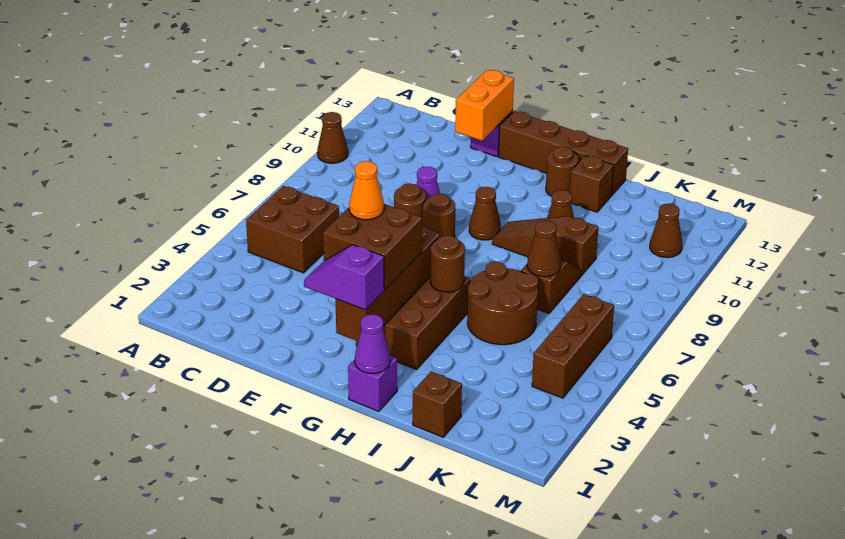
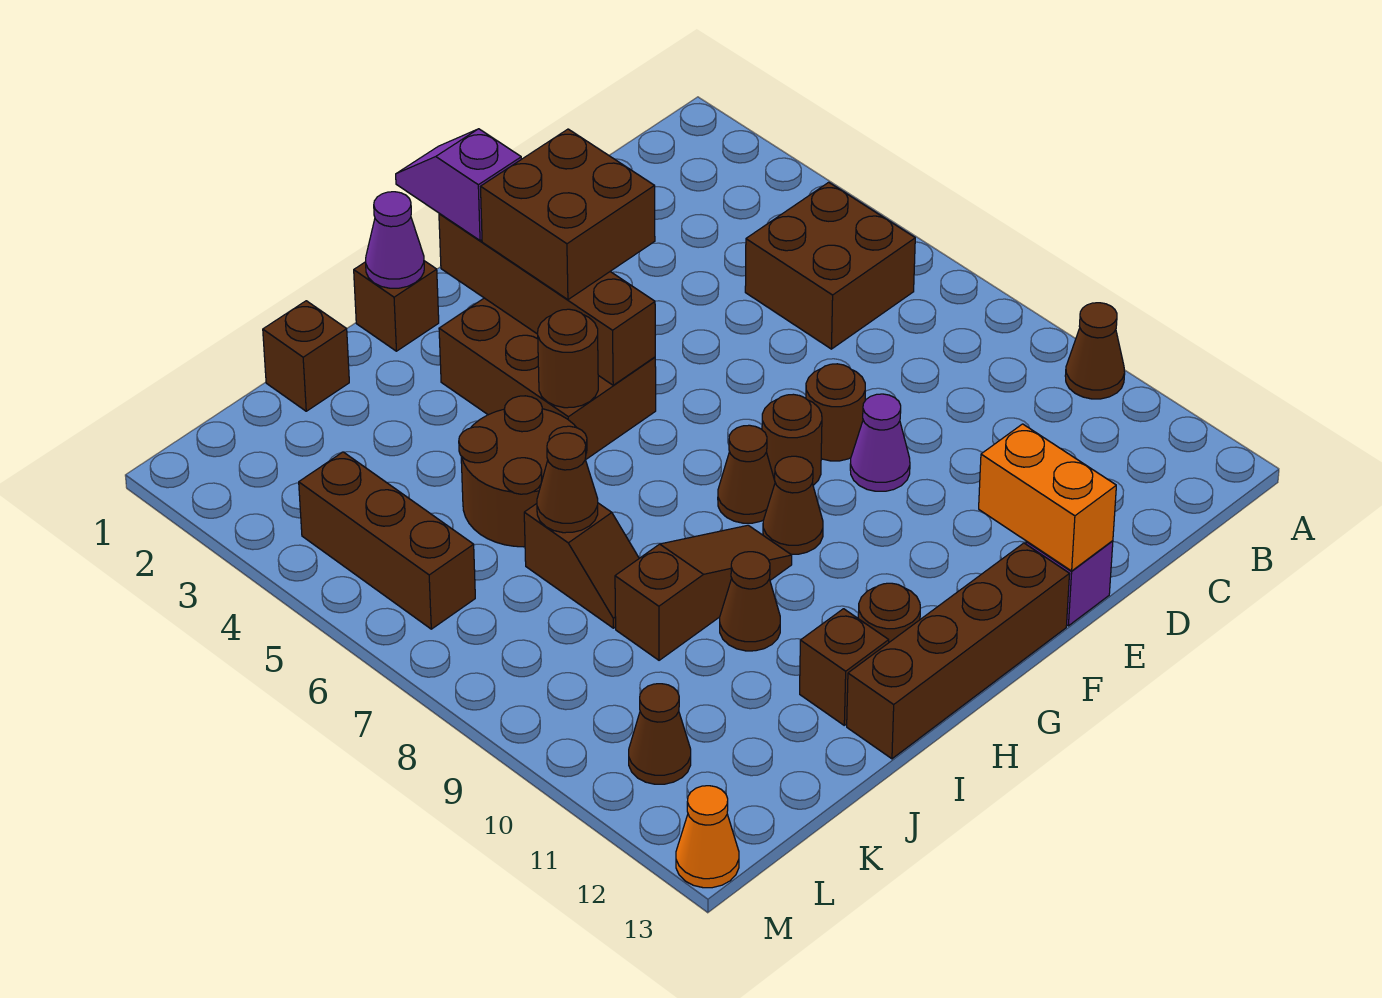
purple slope F2:G2 level 3 top G -> purple slope G1:G2 level 3 top 2
orange cone F4 level 4 -> orange cone M13 level 1
none -> brown cone G8 level 1
purple brick H1 level 1 -> brown brick H1 level 1

